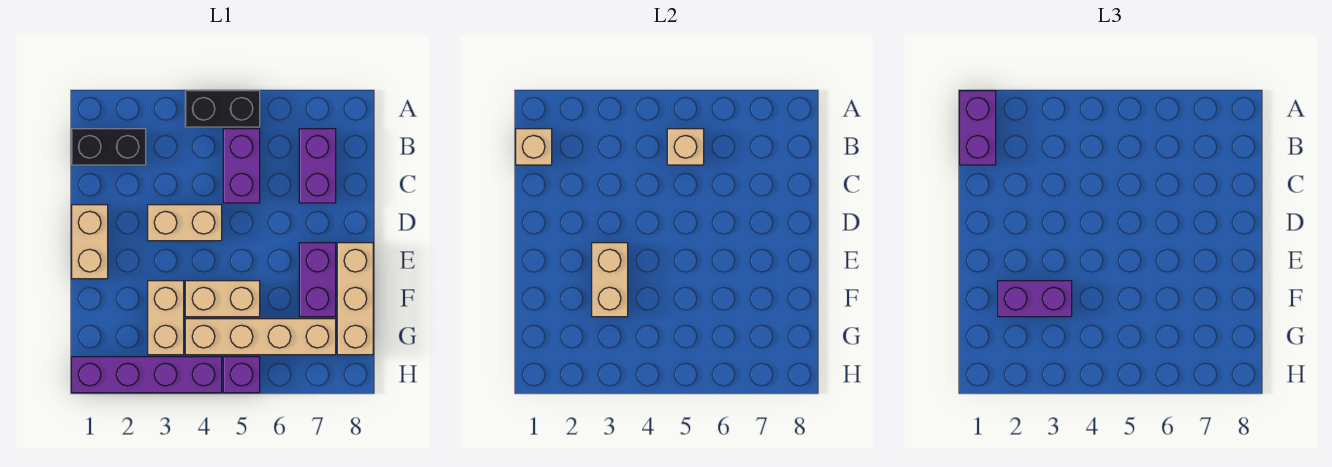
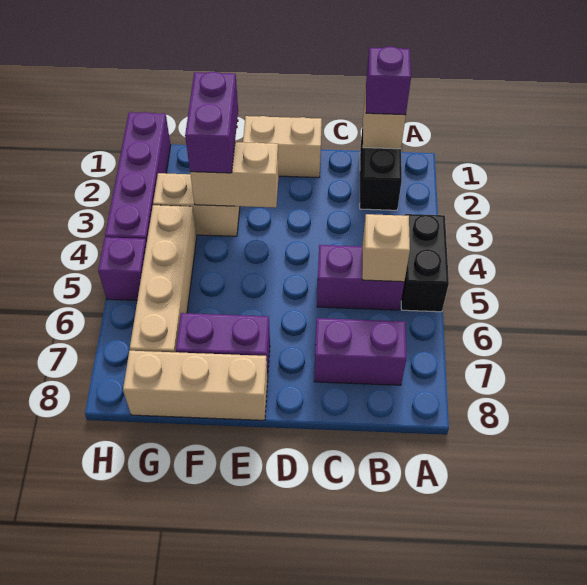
purple brick A1:B1 level 3 -> purple brick B1 level 3
tan brick D3:D4 level 1 -> none
tan brick F4:F5 level 1 -> none

